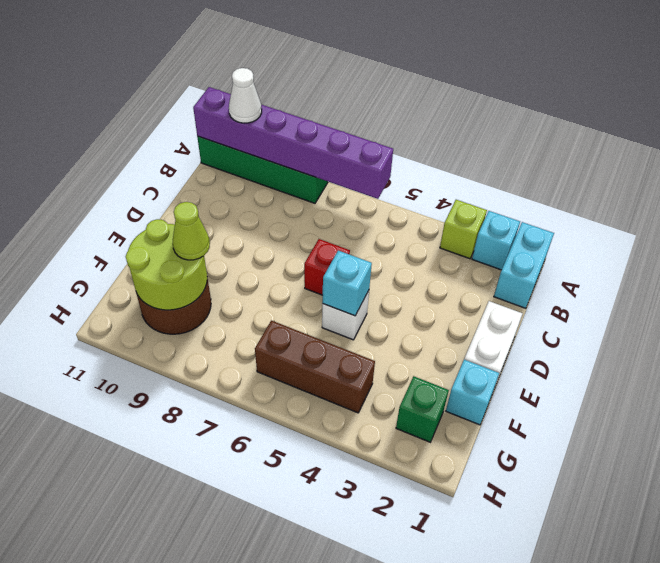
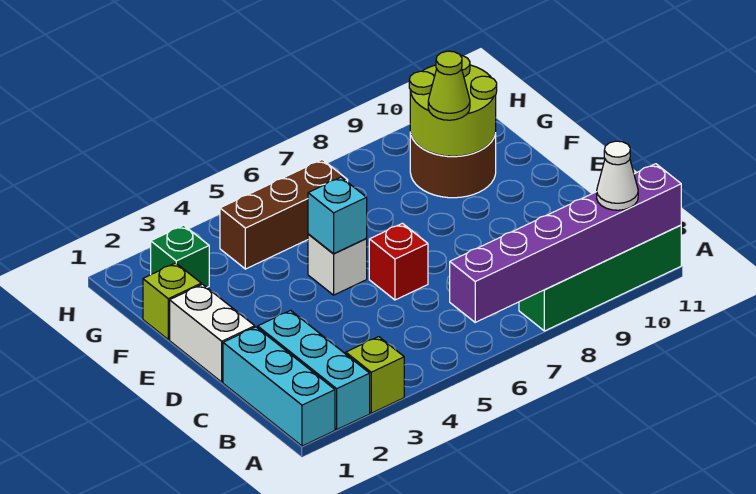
cyan brick A1:B1 level 1 -> cyan brick A1:C1 level 1
cyan brick A2 level 1 -> cyan brick A2:C2 level 1
cyan brick F1 level 1 -> lime brick F1 level 1

